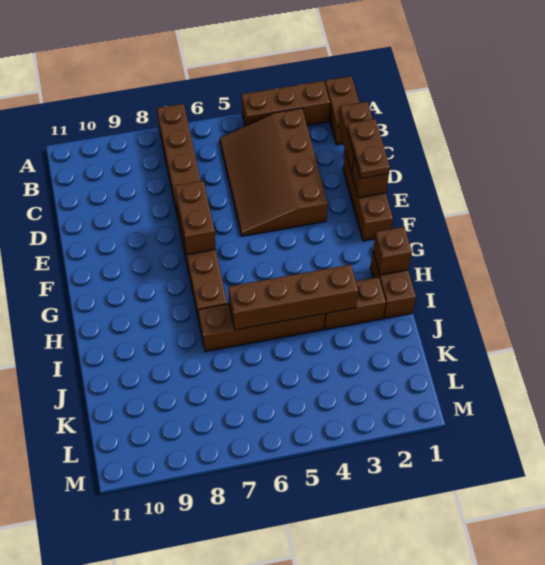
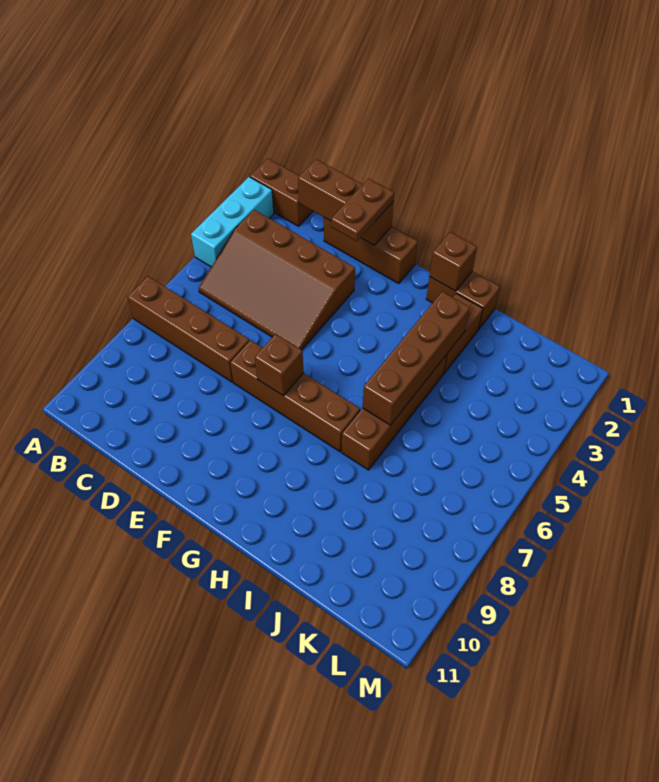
brown brick A2:A4 level 1 -> cyan brick A2:A4 level 1
brown plate D1:E1 level 3 -> brown plate E1:E2 level 3
brown brick E7:F7 level 2 -> brown brick F7 level 2

